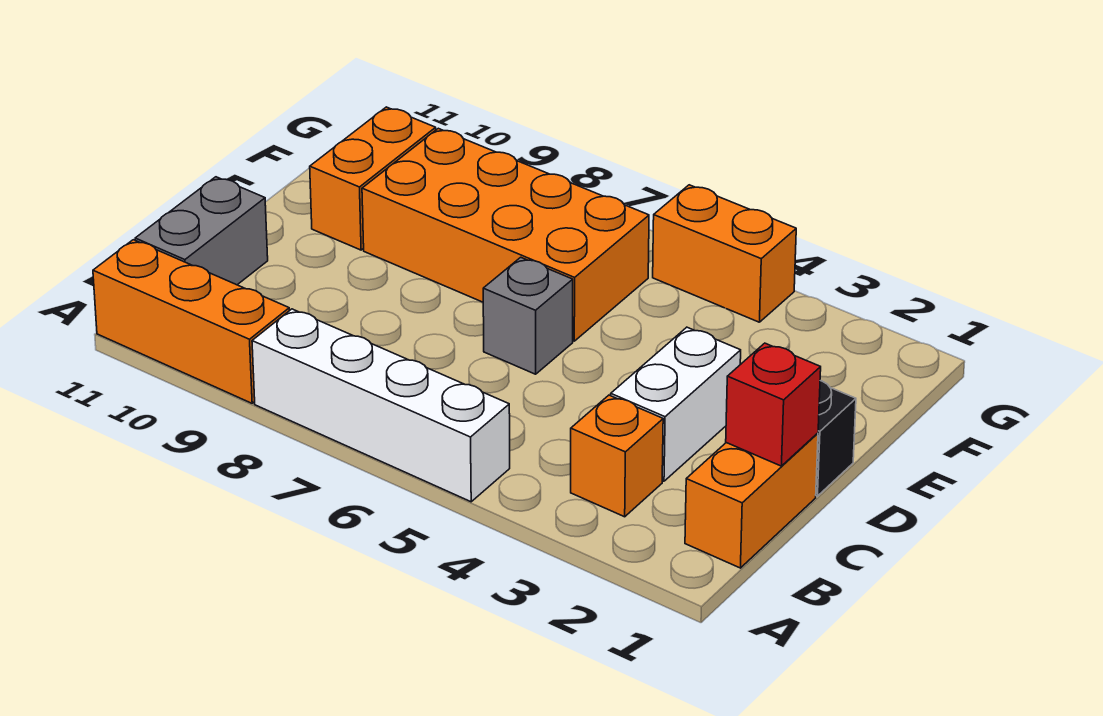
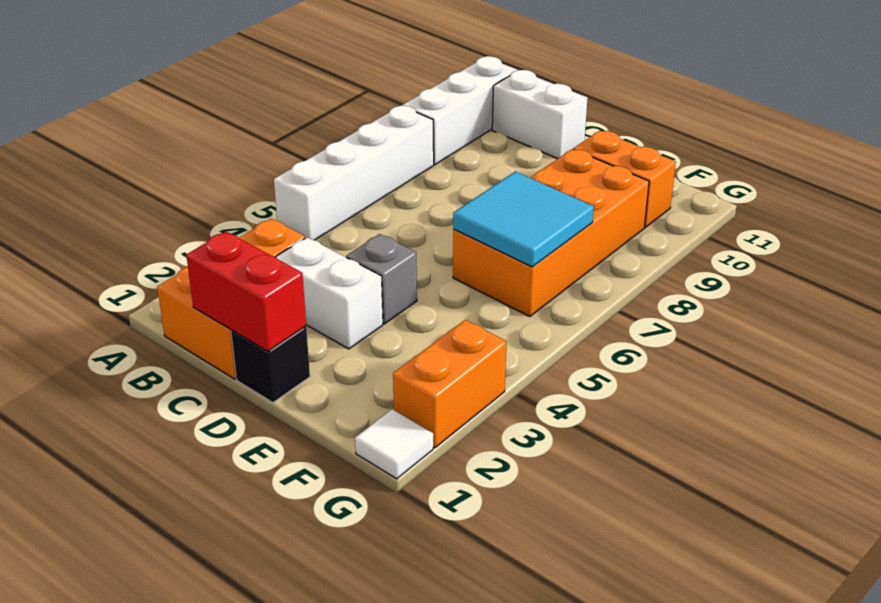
orange brick A9:A11 level 1 -> white brick A9:A11 level 1
grey brick B11:C11 level 1 -> white brick B11:C11 level 1
red brick C1 level 2 -> red brick C1:D1 level 2
grey brick D6 level 1 -> grey brick D4 level 1
none -> cyan tile E6:F7 level 2
none -> white tile G1 level 1
orange brick G4:G5 level 1 -> orange brick G2:G3 level 1

